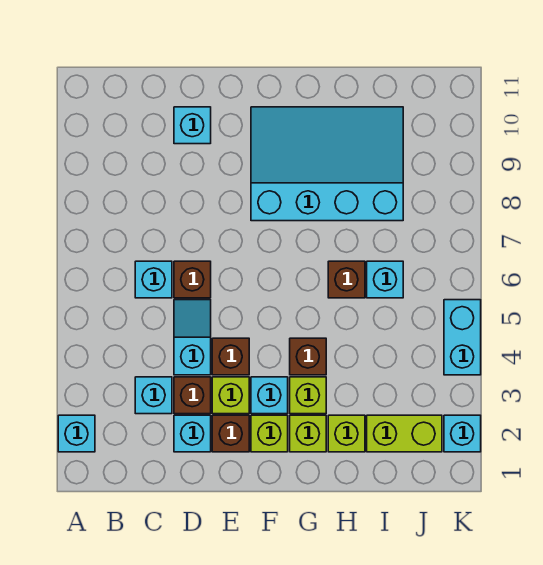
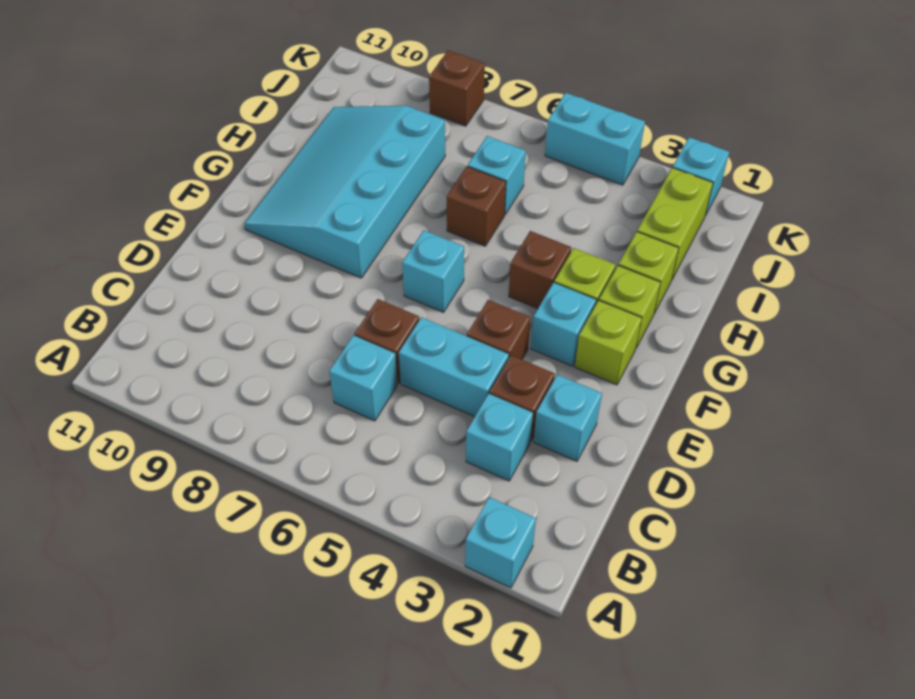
cyan slope D4:D5 level 1 top 4 -> cyan brick D4:D5 level 1
cyan brick D10 level 1 -> cyan brick F6 level 1
brown brick E2 level 1 -> brown brick K8 level 1
lime brick E3 level 1 -> none

